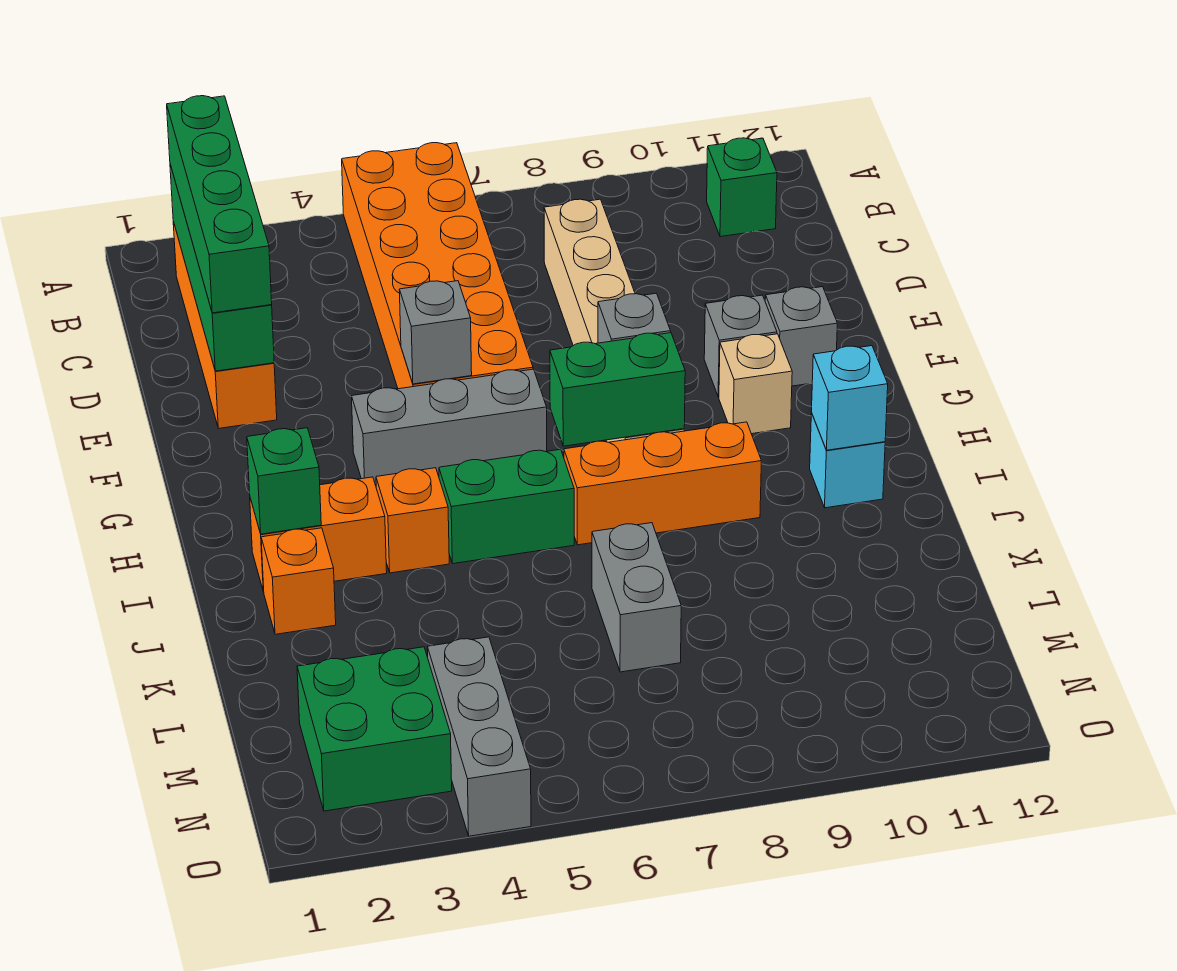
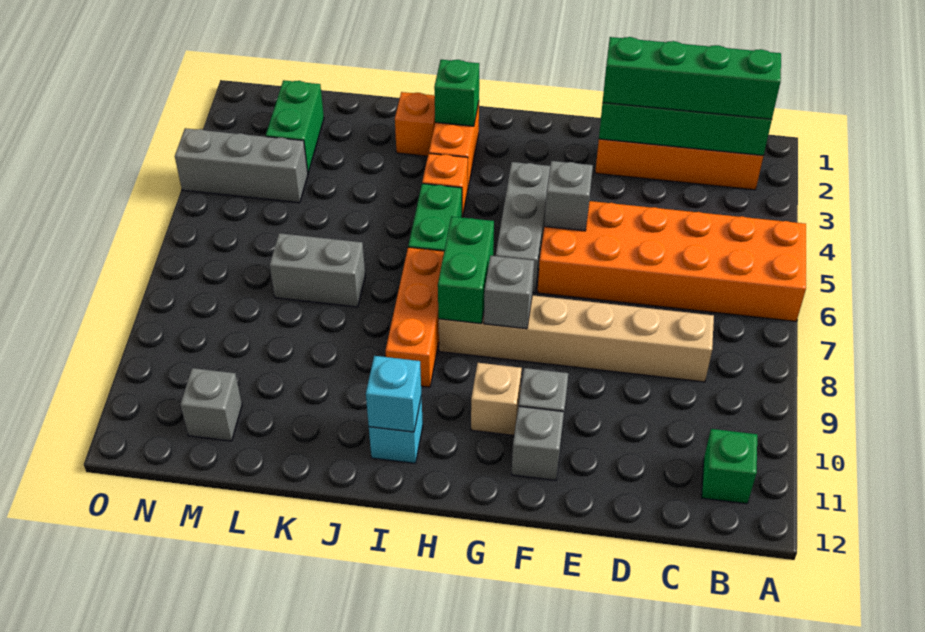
green brick M2:N3 level 1 -> green brick M2:M3 level 1
none -> grey brick M11 level 1

